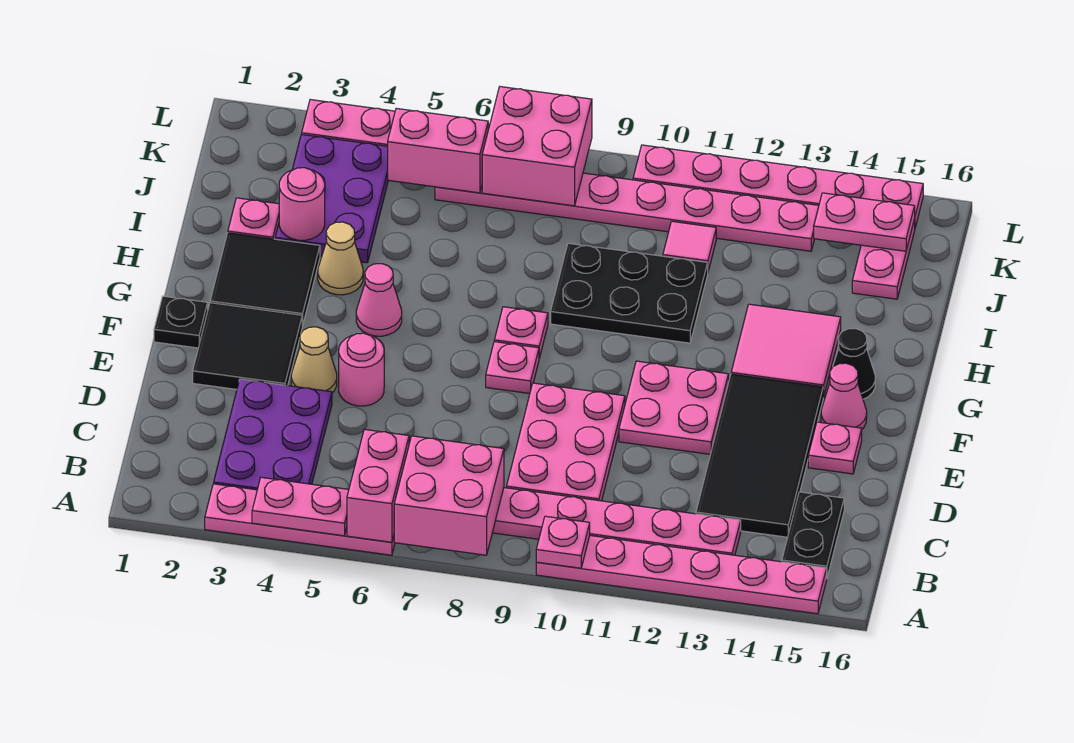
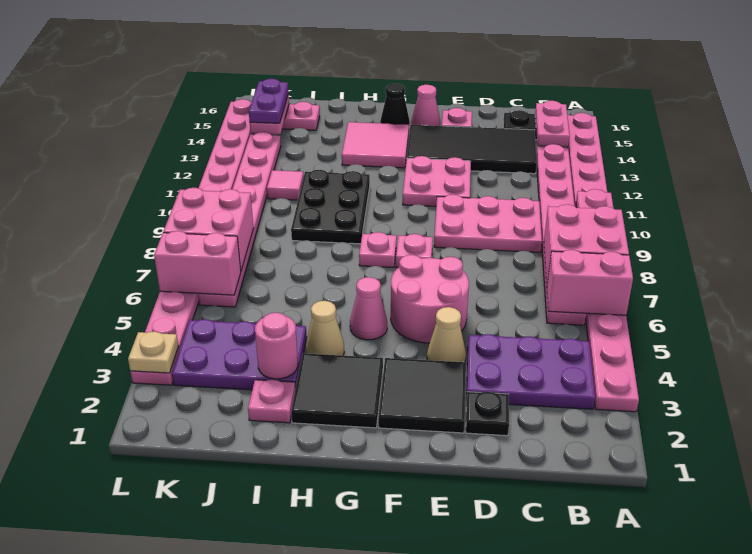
pink plate A4:A5 level 2 -> pink plate B14:B15 level 2
pink round brick E5 level 1 -> pink round brick E5:F6 level 1
black plate F1 level 1 -> black plate D2 level 1
pink brick K5:K6 level 2 -> pink brick K6:L6 level 2
none -> purple plate K14:K15 level 3
none -> tan plate L3 level 2

